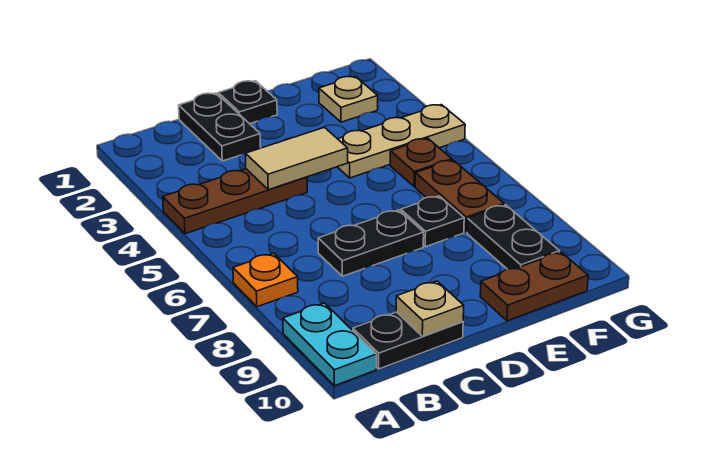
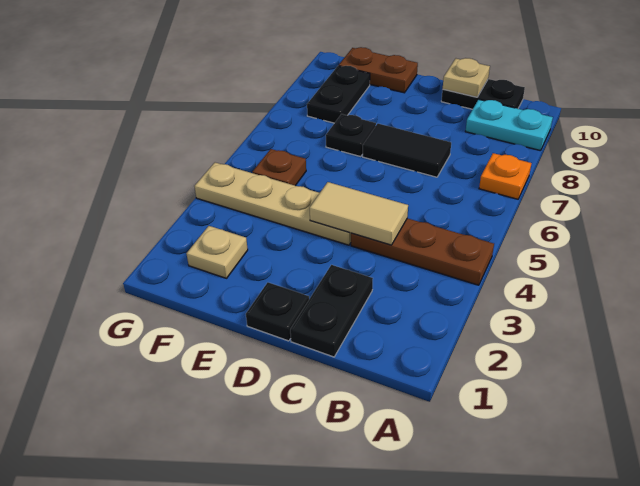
cyan plate A9:A10 level 1 -> cyan plate A9:B9 level 1
black plate C7:D7 level 1 -> black tile C7:D7 level 1
tan plate E4:G4 level 1 -> tan plate D4:G4 level 1
brown plate F6:F7 level 1 -> none

